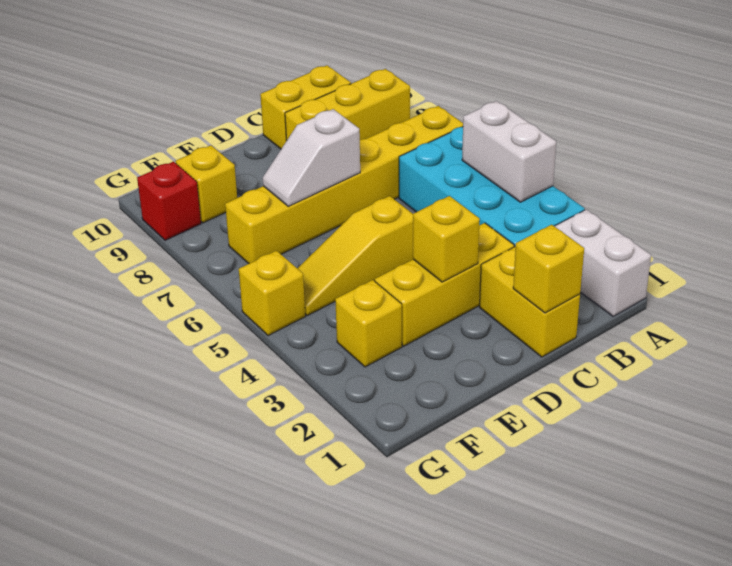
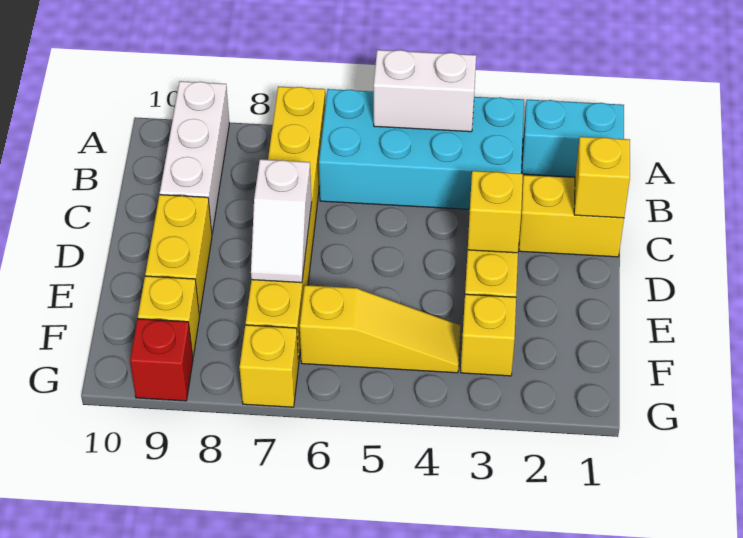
white brick A1:A2 level 1 -> cyan brick A1:A2 level 1
yellow brick A9:C9 level 1 -> white brick A9:C9 level 1
yellow brick B10:C10 level 1 -> yellow brick D9:E9 level 1
yellow slope D5:F5 level 1 top D -> yellow slope F4:F6 level 1 top 6
yellow brick G5 level 1 -> yellow brick G7 level 1

